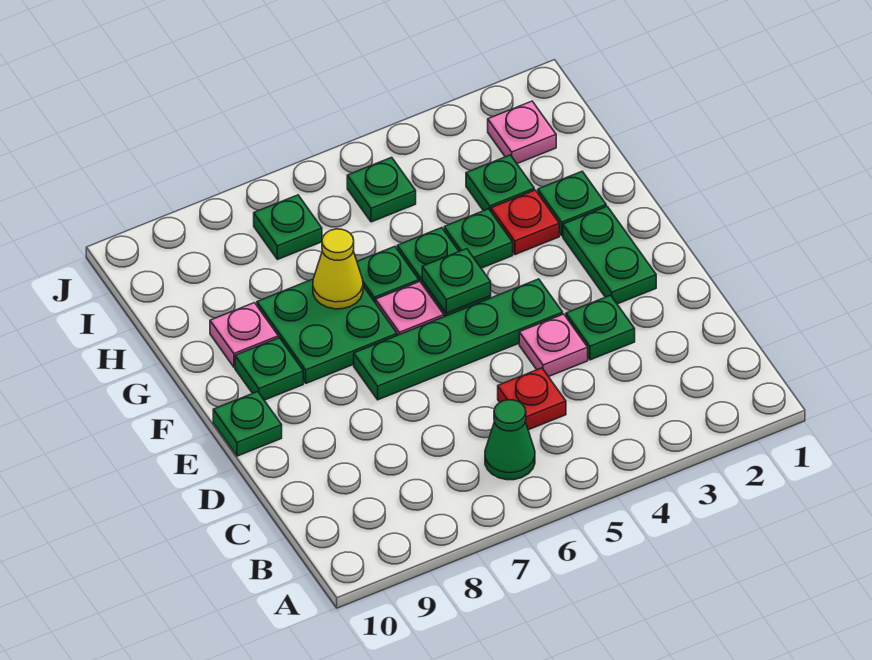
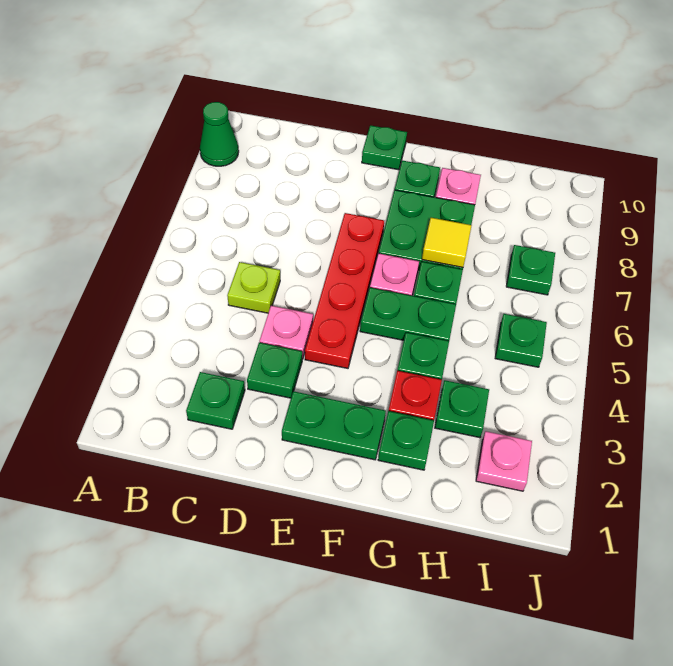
green cone B6 level 1 -> green cone A9 level 1
red plate C5 level 1 -> lime plate C5 level 1
green plate E4:E7 level 1 -> red plate E4:E7 level 1
green plate F5 level 2 -> green plate C2 level 1
yellow cone G7 level 2 -> yellow tile G7 level 2

